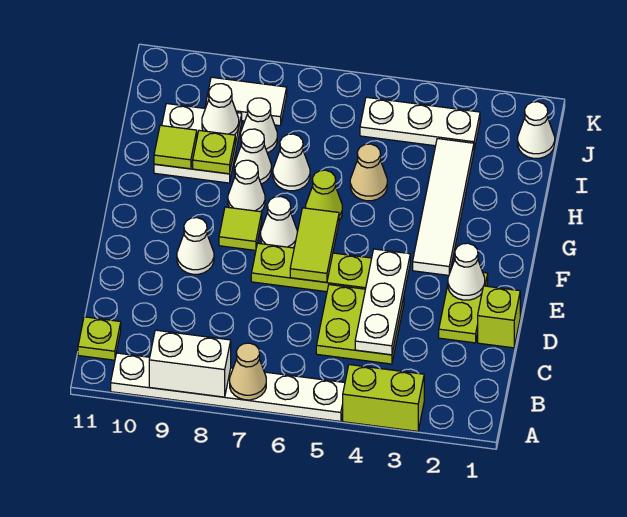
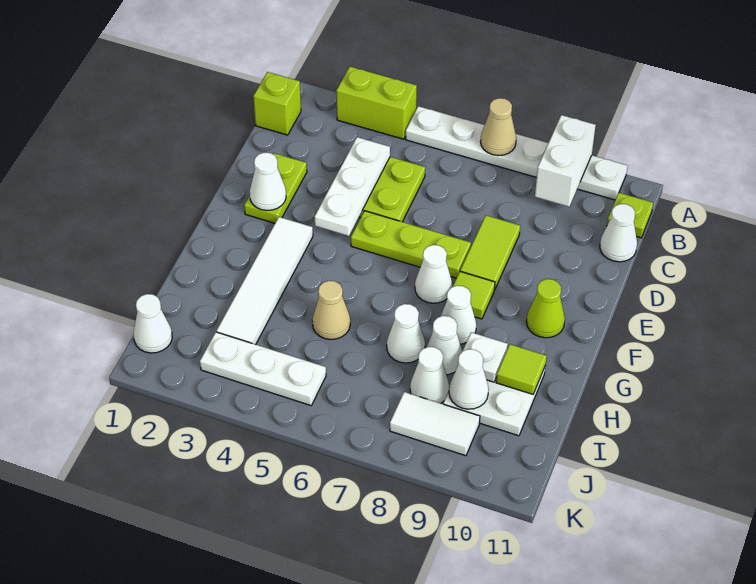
white brick A8:A9 level 2 -> white brick A9:B9 level 2
lime brick D1 level 1 -> lime brick B1 level 1
lime tile E6:F6 level 2 -> lime tile D8:E8 level 1
white cone E9 level 1 -> white cone C11 level 1
lime cone G6 level 1 -> lime cone F10 level 1
lime plate H9 level 2 -> white plate H9 level 2

